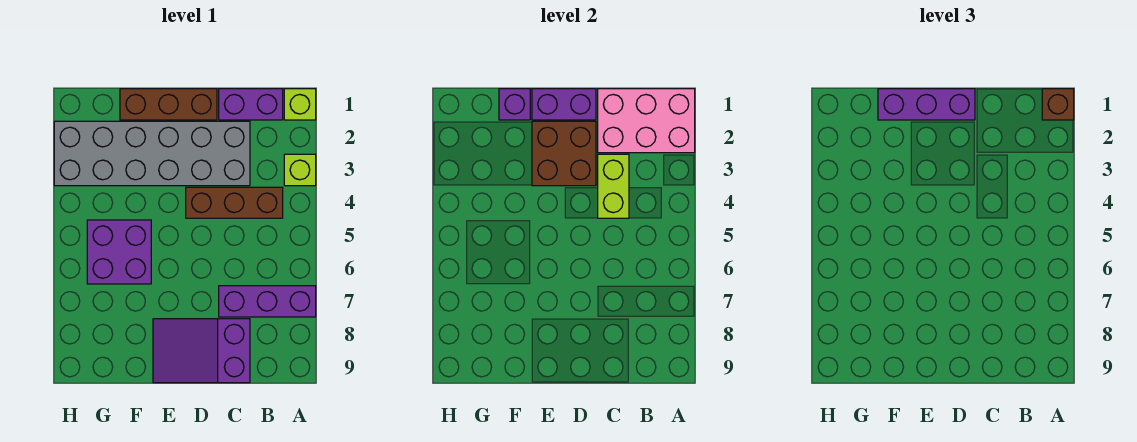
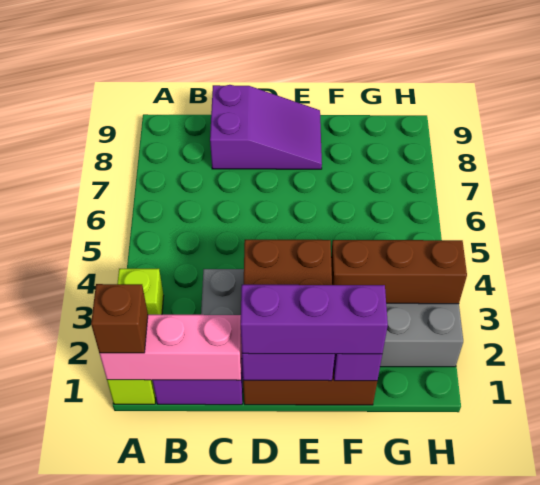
pink brick A1:C2 level 2 -> pink brick A1:C1 level 2
purple brick A7:C7 level 1 -> none
brown brick B4:D4 level 1 -> brown brick F3:H3 level 2
lime brick C3:C4 level 2 -> none
purple brick F5:G6 level 1 -> none

